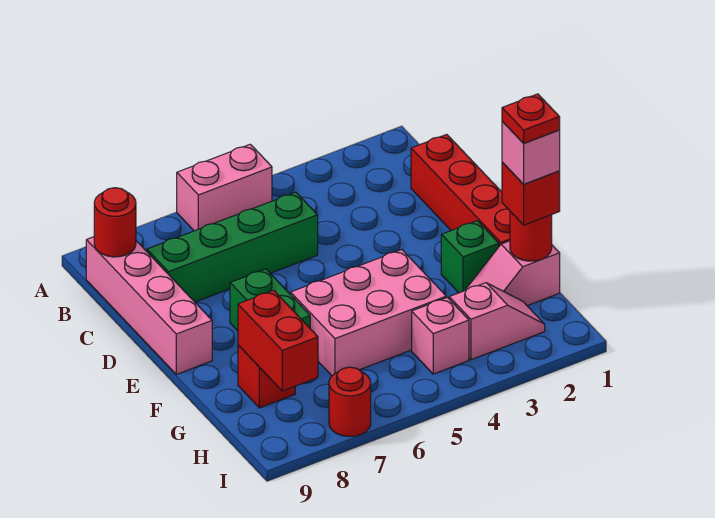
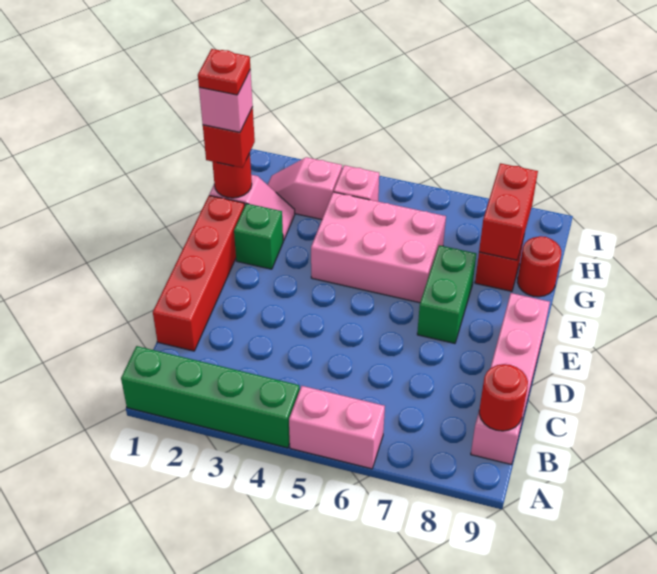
green brick C5:C8 level 1 -> green brick A1:A4 level 1
red round brick I7 level 1 -> red round brick G9 level 1

